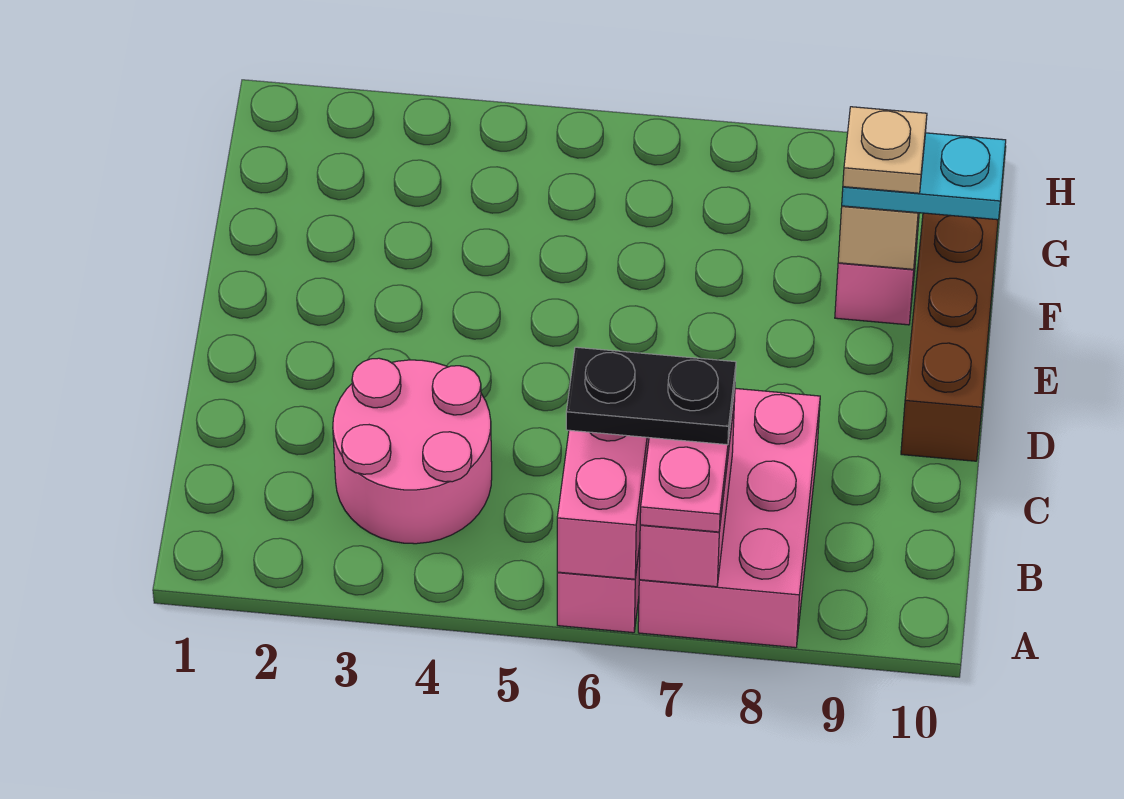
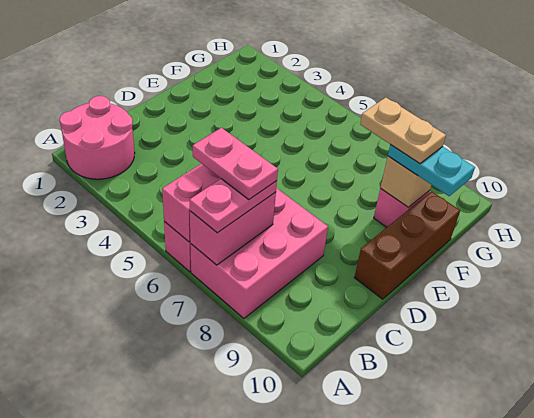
pink round brick B3:C4 level 1 -> pink round brick A1:B2 level 1
black plate B6:B7 level 4 -> pink plate B6:B7 level 4
tan plate F9 level 4 -> tan plate F8:F9 level 4

